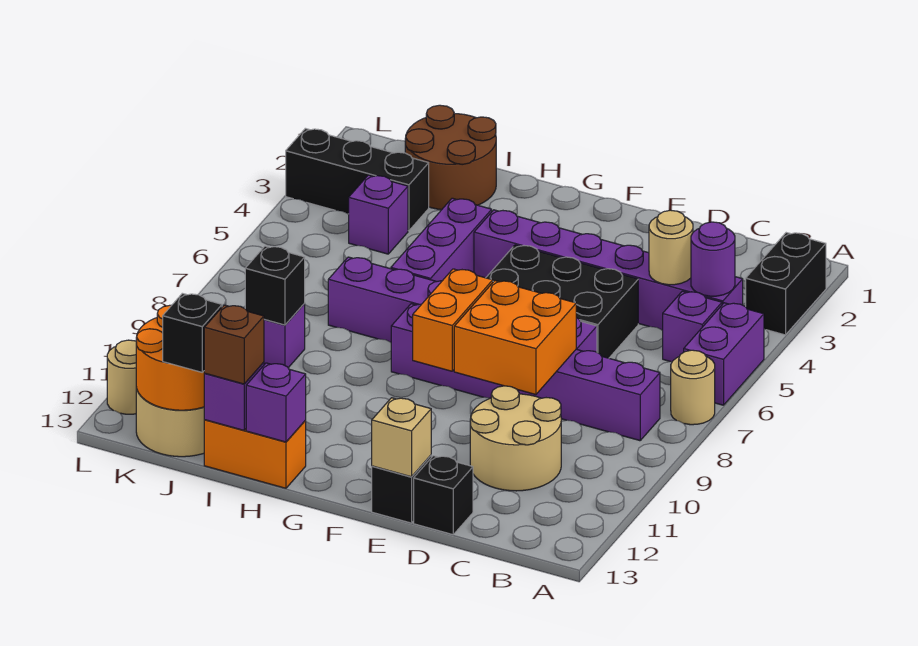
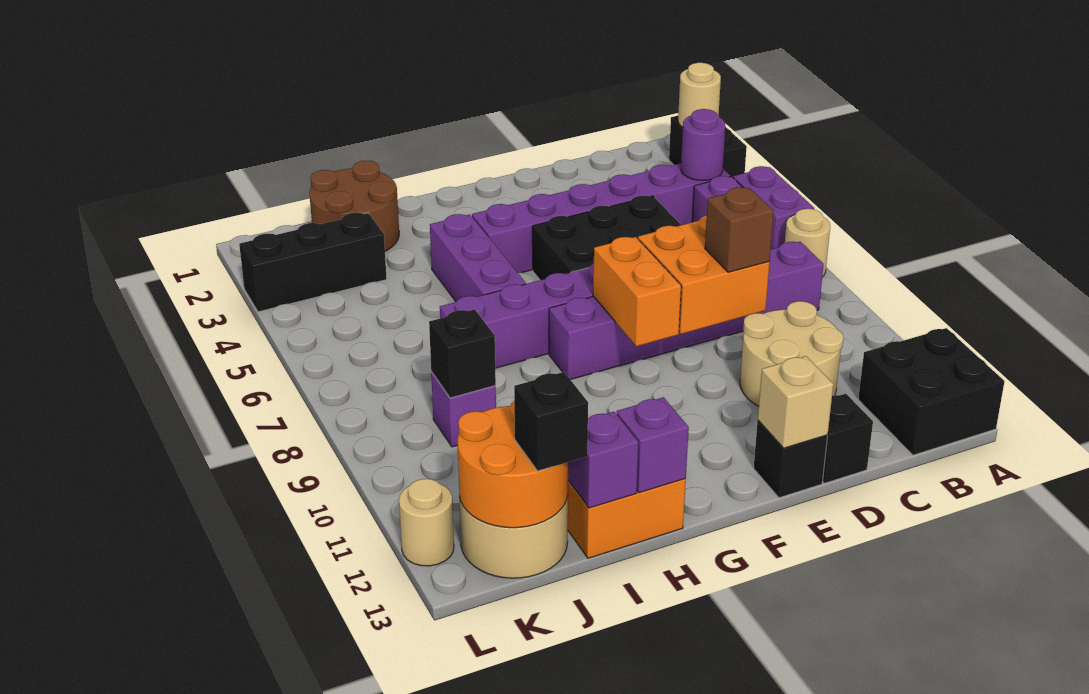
none -> black brick A12:B13 level 1
tan round brick C4 level 2 -> tan round brick A2 level 2
brown brick I13 level 3 -> brown brick D9 level 3
purple brick J4 level 1 -> none

